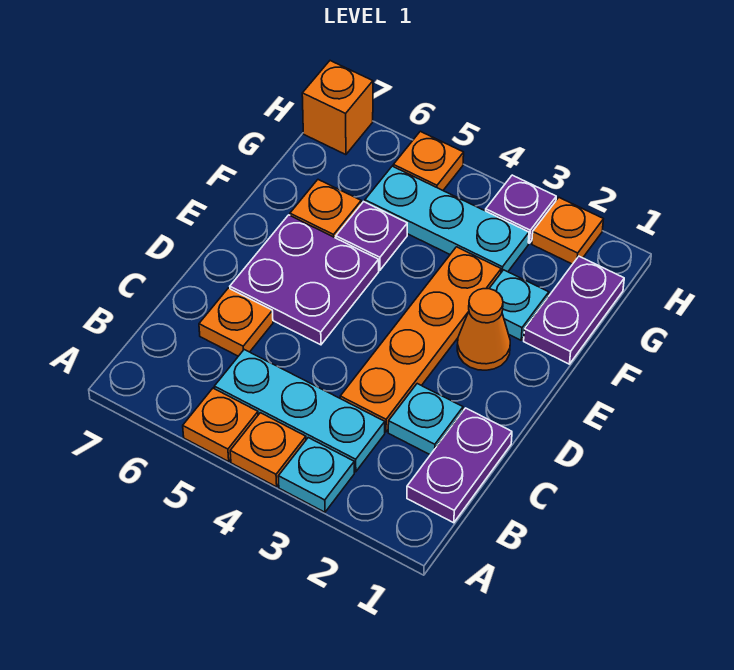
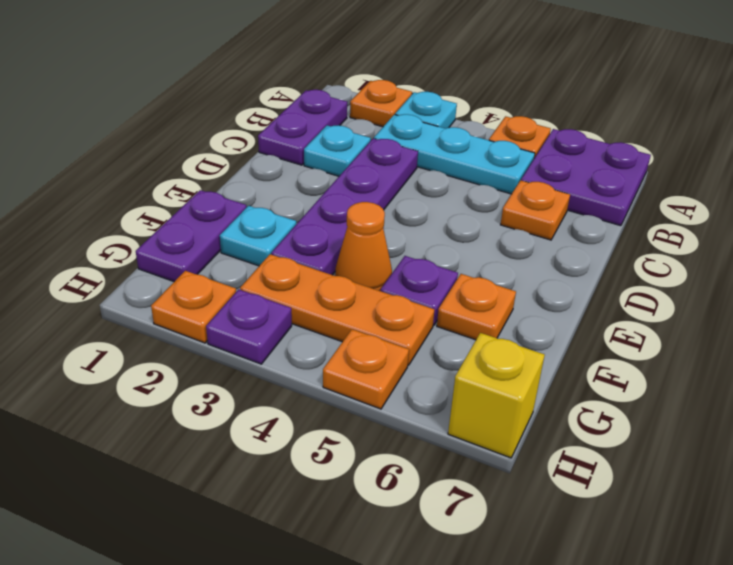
orange plate A4 level 1 -> orange plate A2 level 1
orange plate C3:F3 level 1 -> purple plate C3:F3 level 1
purple plate D5:E6 level 1 -> purple plate A6:B7 level 1
orange cone E2 level 1 -> orange cone F4 level 1
cyan plate G3:G5 level 1 -> orange plate G3:G5 level 1
orange brick H7 level 1 -> yellow brick H7 level 1

